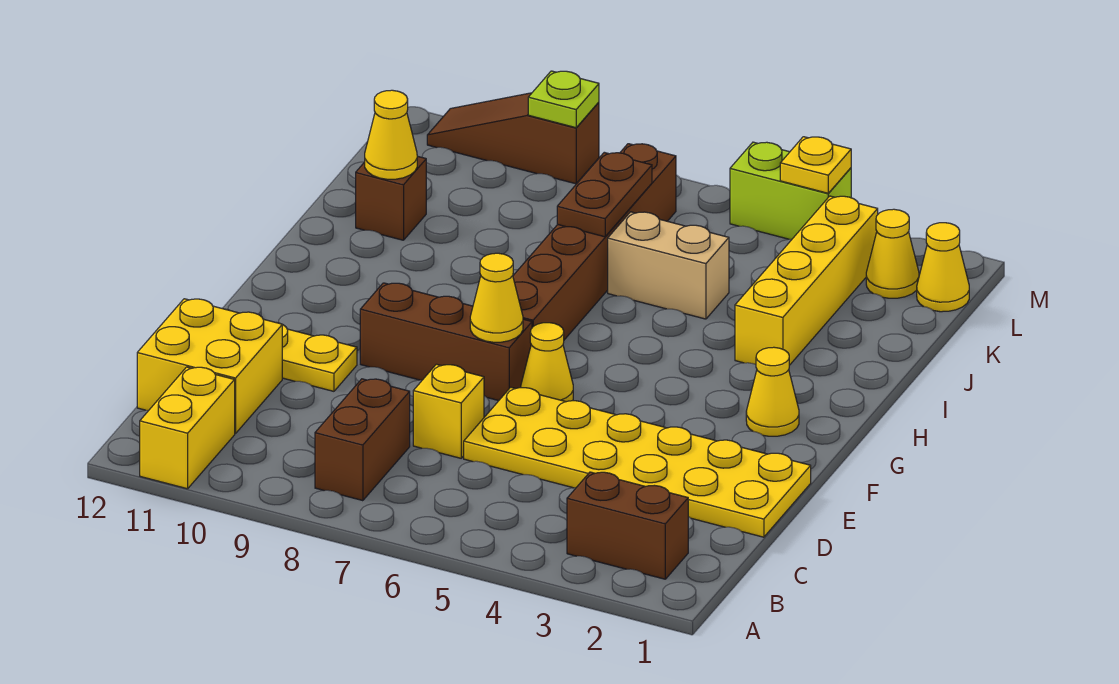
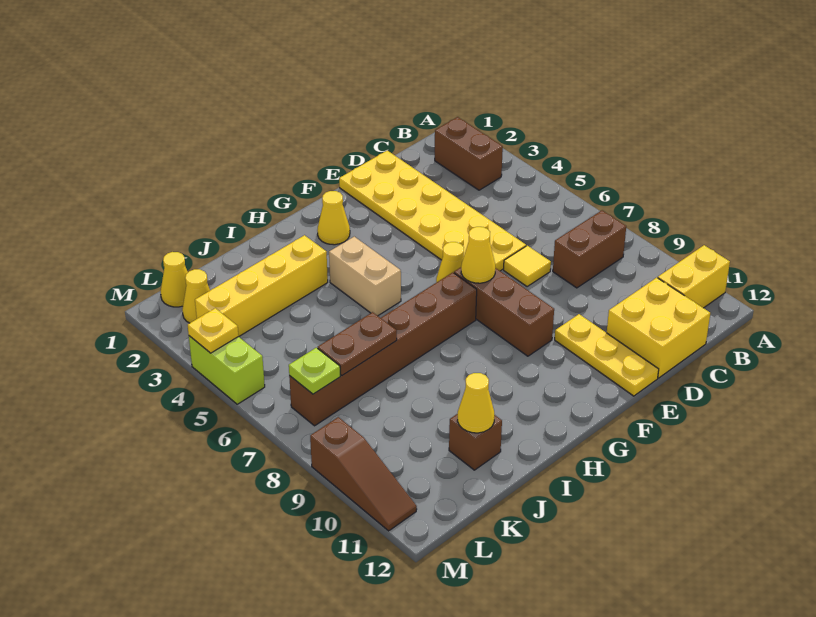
yellow brick D7 level 1 -> yellow tile D7 level 1
tan brick J5:J6 level 1 -> tan brick H4:H5 level 1
lime plate M9 level 2 -> lime plate L7 level 2

